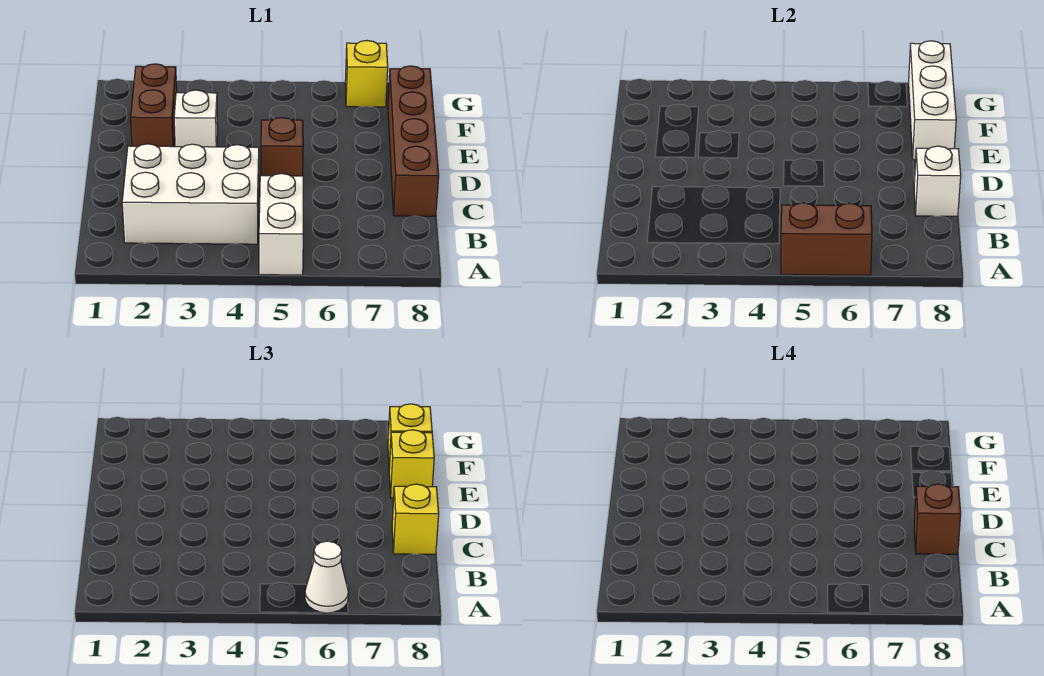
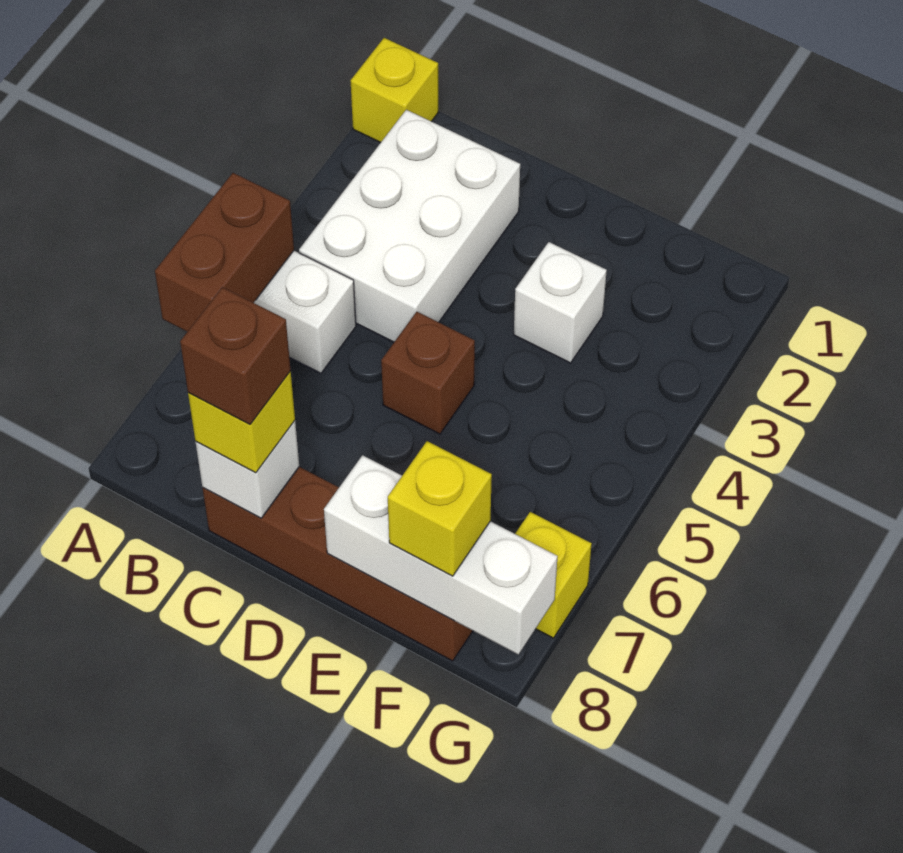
white cone A6 level 3 -> none
brown brick E2:F2 level 1 -> none
yellow brick E8 level 3 -> yellow brick A1 level 1

